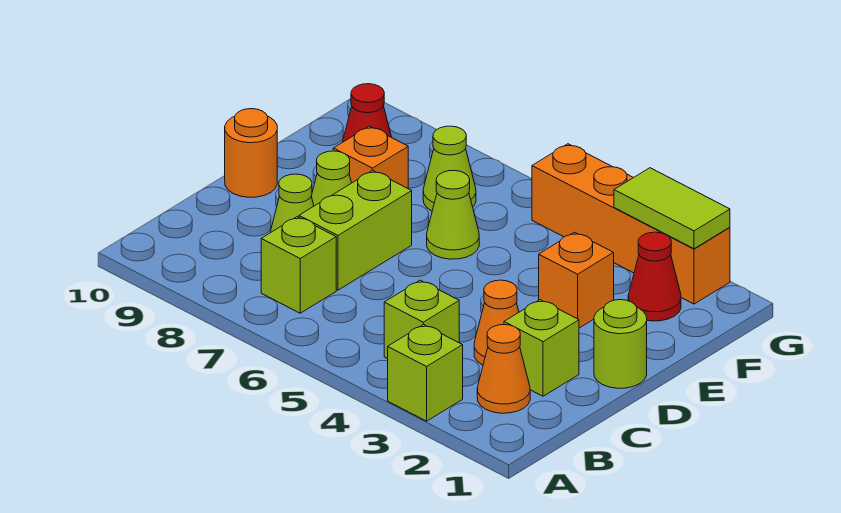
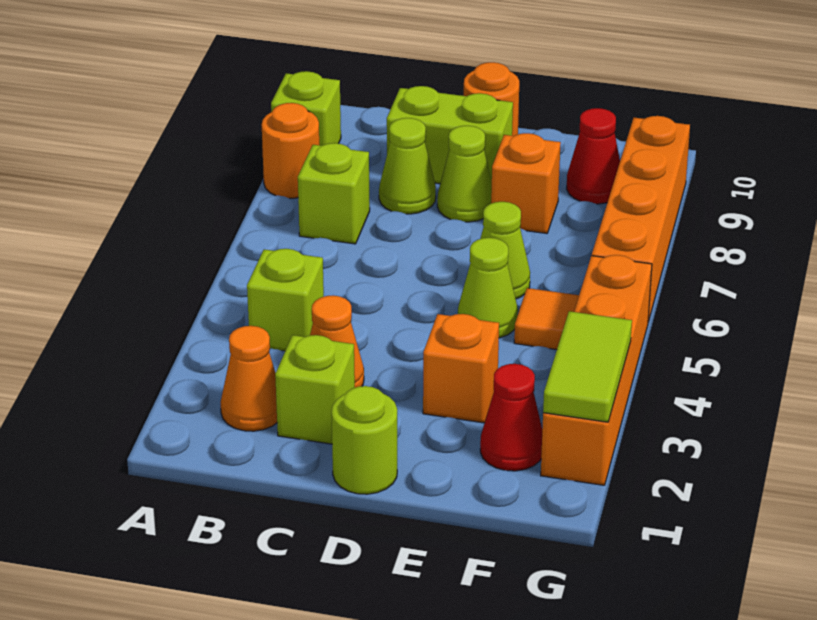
lime brick A3 level 1 -> lime brick A9 level 1
none -> orange round brick A8 level 1
lime brick C7:D7 level 1 -> lime brick C9:D9 level 1
none -> orange tile F5 level 1
lime cone F7 level 1 -> lime cone E5 level 1
none -> orange brick G6:G9 level 1

